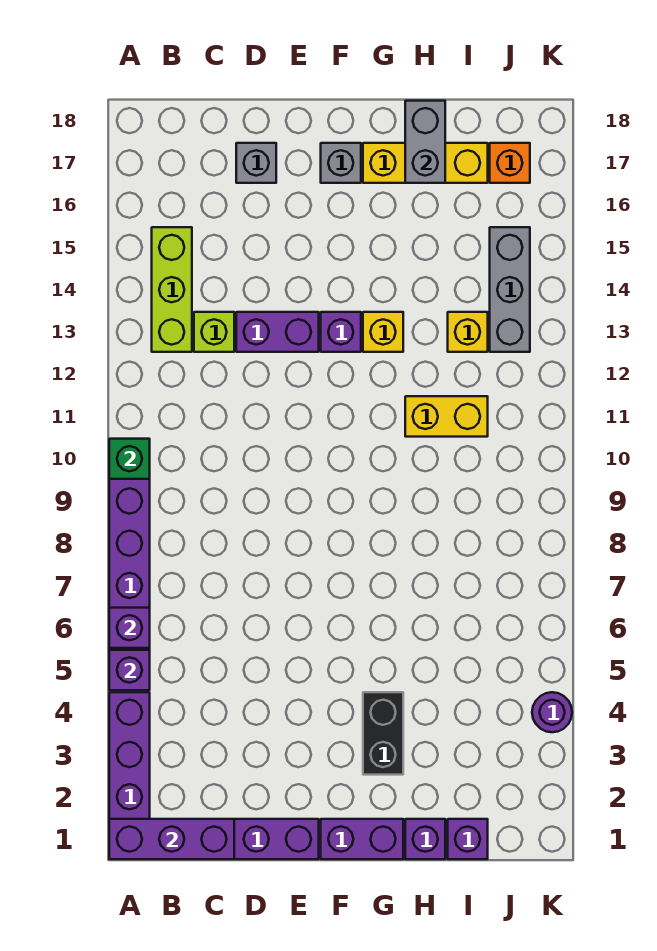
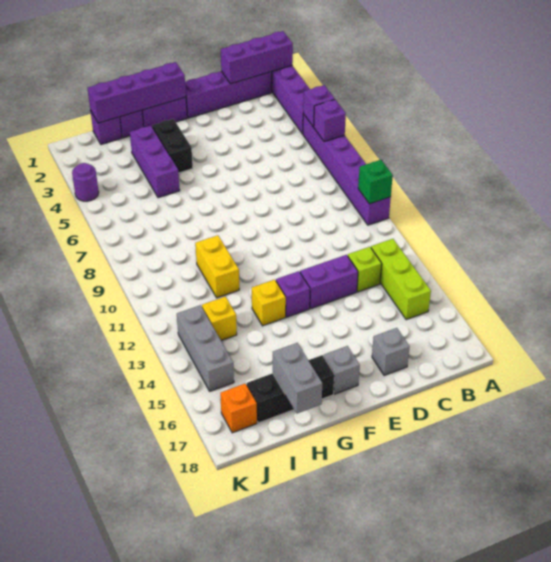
none -> purple brick F1:I1 level 2
yellow brick G17:I17 level 1 -> black brick G17:I17 level 1
none -> purple brick H3:H5 level 1
yellow brick H11:I11 level 1 -> yellow brick H10:H11 level 1

